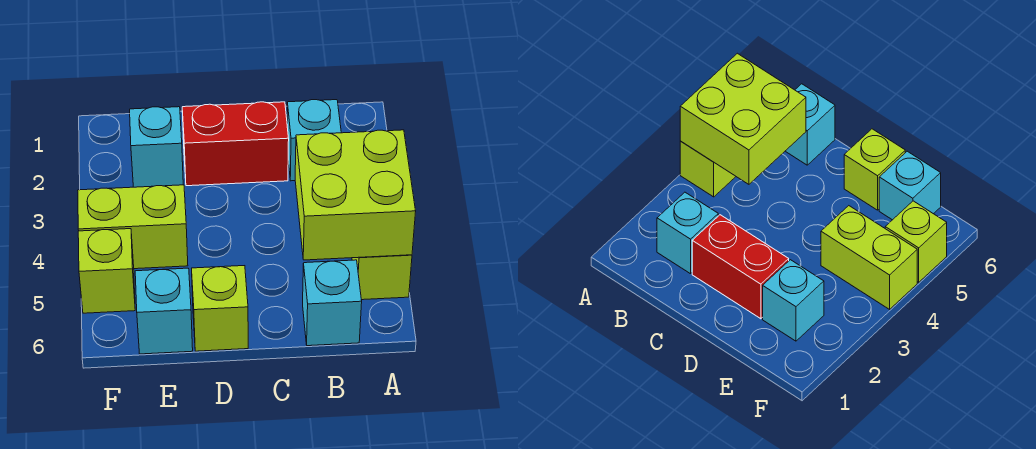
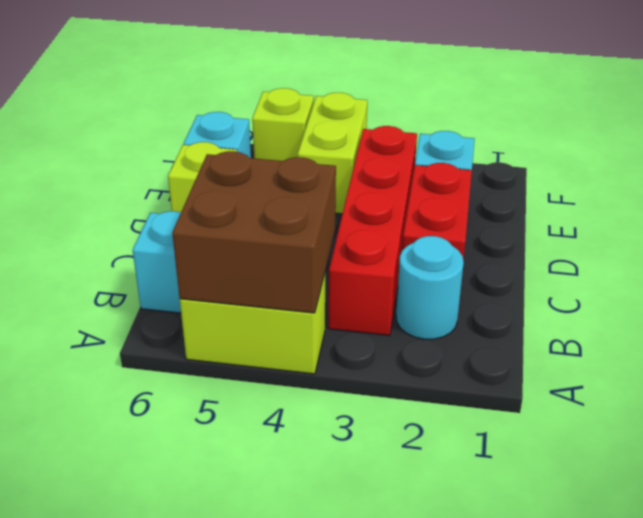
lime brick A4:B5 level 2 -> brown brick A4:B5 level 2
cyan brick B2 level 1 -> cyan round brick B2 level 1
none -> red brick B3:E3 level 1

